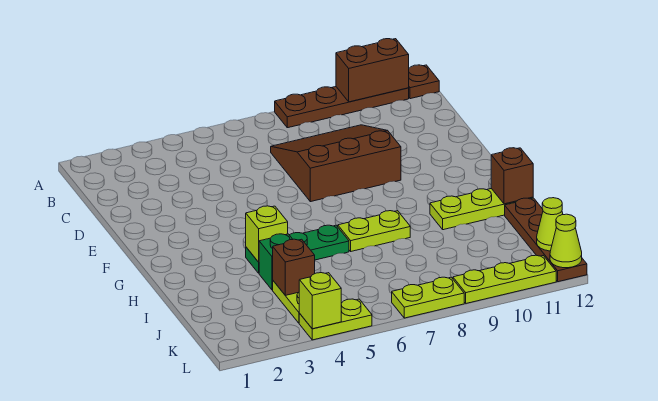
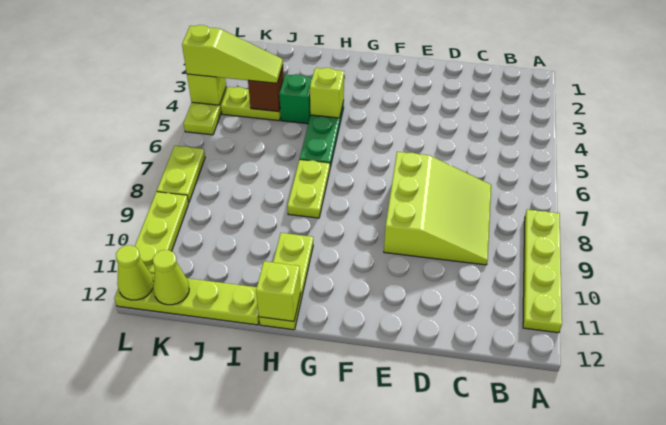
brown plate A8:A11 level 1 -> lime plate A8:A11 level 1
brown brick A10:A11 level 2 -> none
brown plate A12 level 1 -> none
brown slope C7:E9 level 1 top E -> lime slope C7:E9 level 1 top E
brown brick H12 level 2 -> lime brick H12 level 2
brown plate I12:L12 level 1 -> lime plate I12:L12 level 1
none -> lime slope J4:L4 level 3 top L

